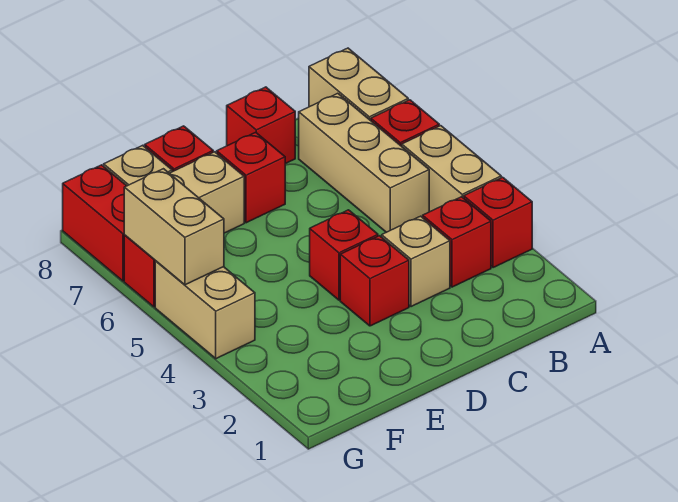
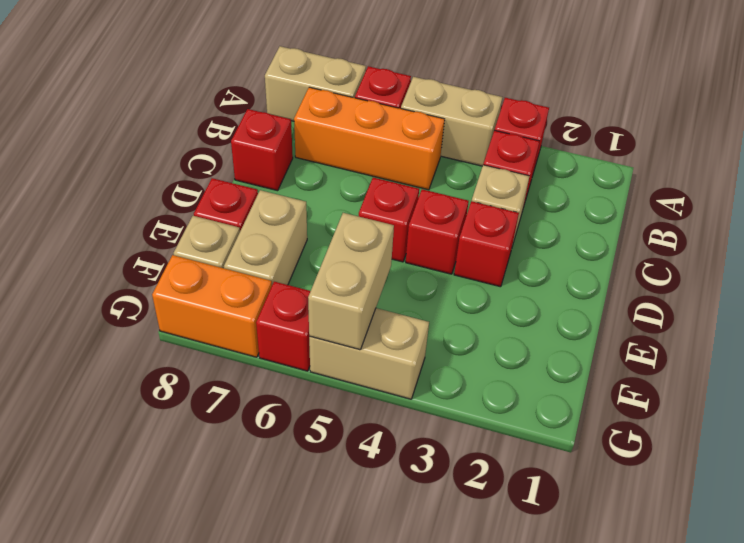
tan brick B5:B7 level 1 -> orange brick B5:B7 level 1
red brick D7 level 1 -> red brick D5 level 1
tan brick G5:G6 level 2 -> tan brick F5:G5 level 2
red brick G7:G8 level 1 -> orange brick G7:G8 level 1

